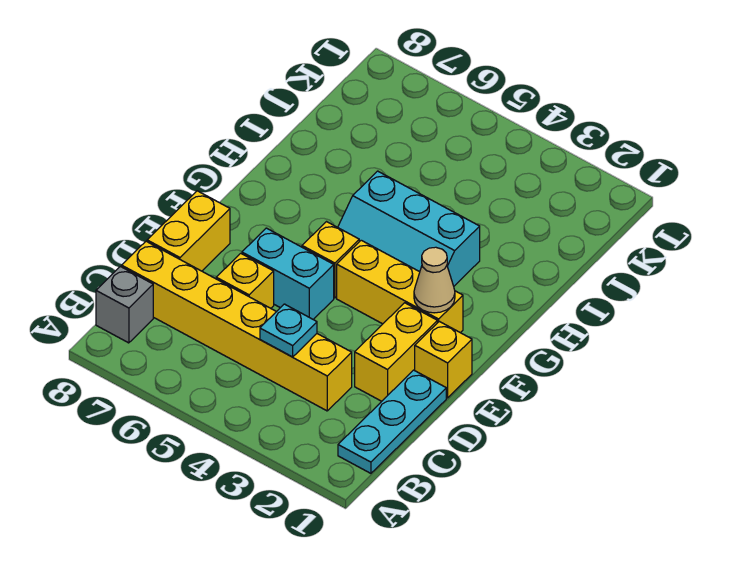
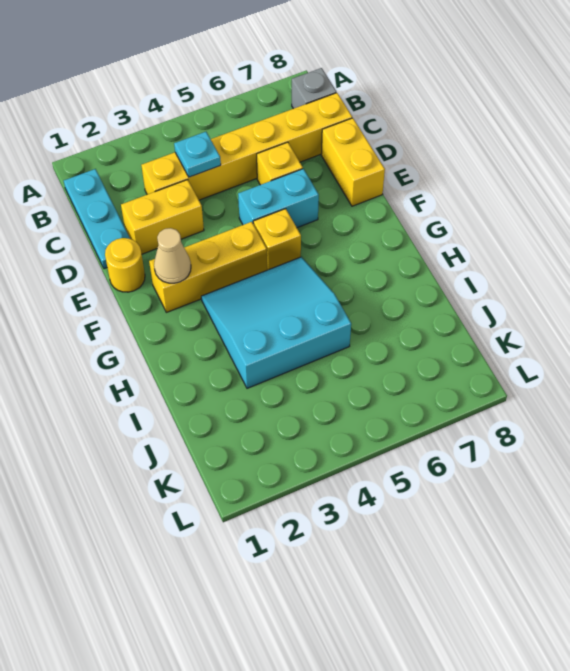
yellow brick D2:E2 level 1 -> yellow brick D2:D3 level 1
yellow brick E1 level 1 -> yellow round brick E1 level 1
cyan slope G3:H5 level 1 top H -> cyan slope G3:I5 level 1 top I

